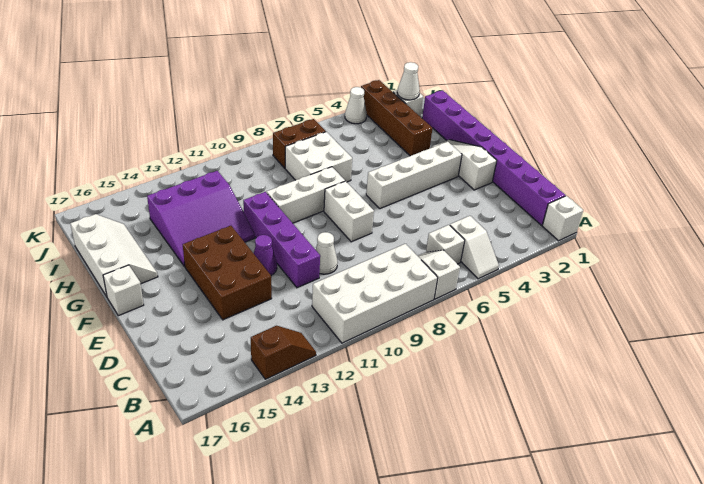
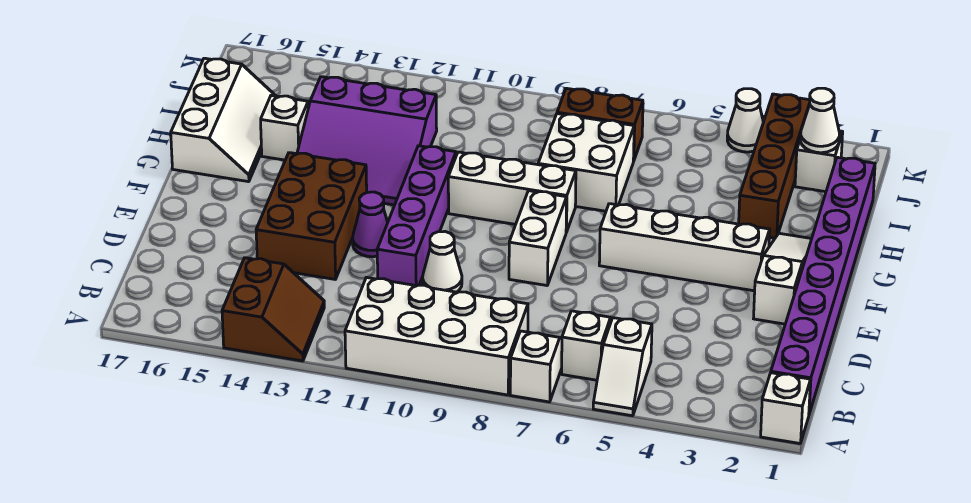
brown slope A13:A14 level 1 top 14 -> brown slope A13:B14 level 1 top 14
white brick F17 level 1 -> white brick H15 level 1

